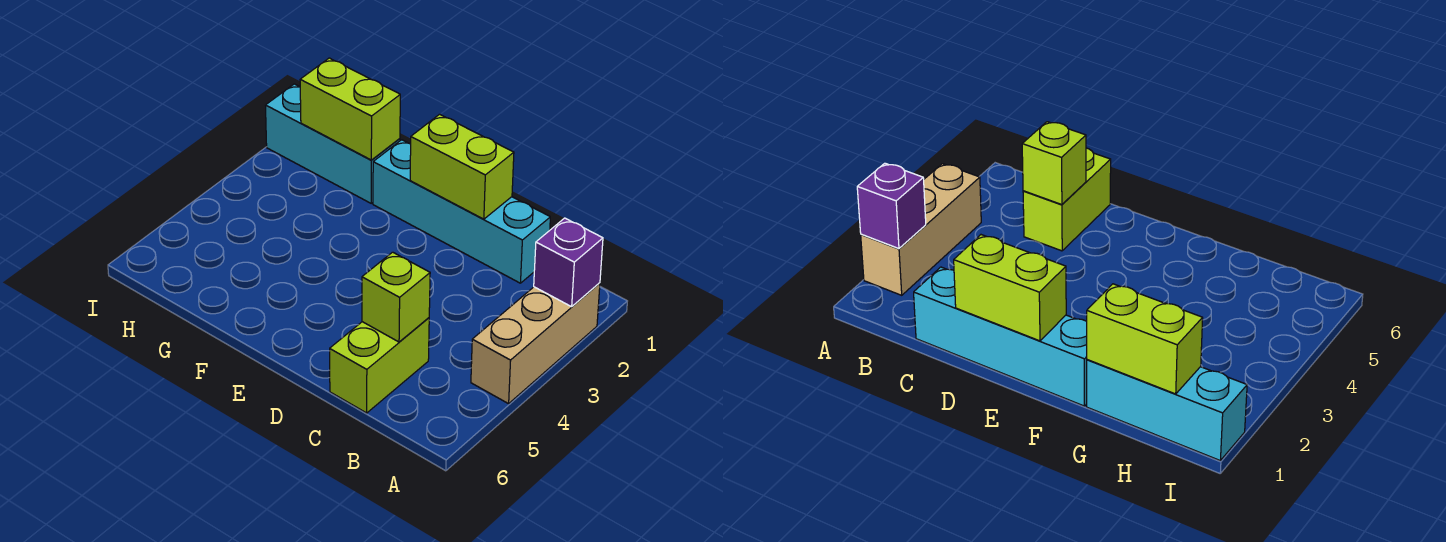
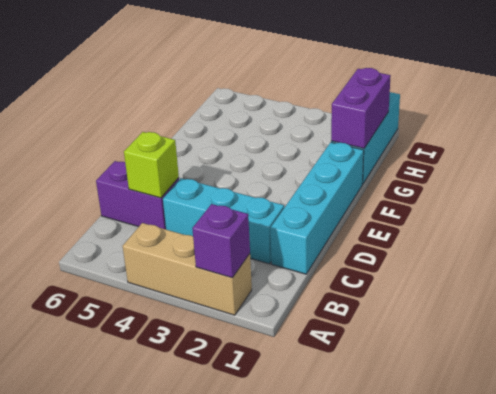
none -> cyan brick C2:C4 level 1
lime brick C5:C6 level 1 -> purple brick C5:C6 level 1
lime brick D1:E1 level 2 -> none
lime brick G1:H1 level 2 -> purple brick G1:H1 level 2

